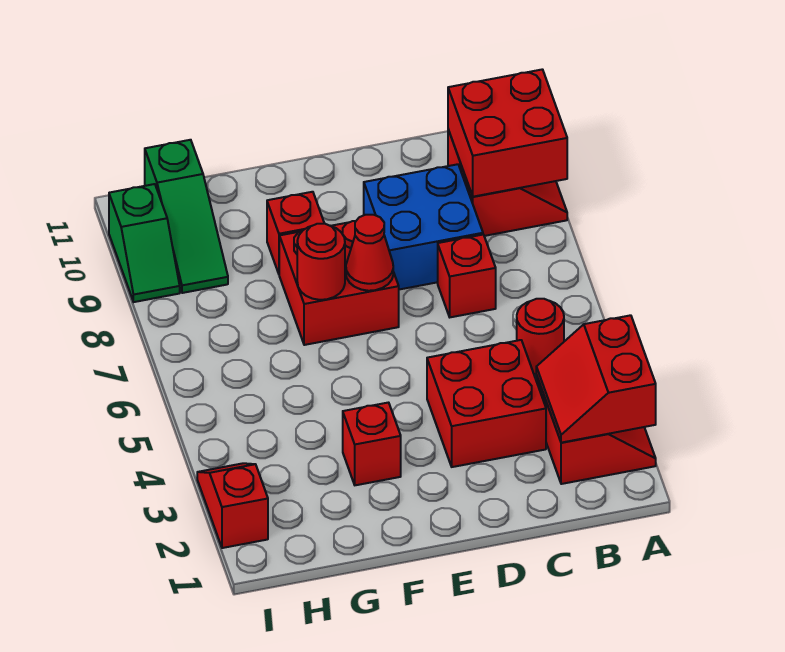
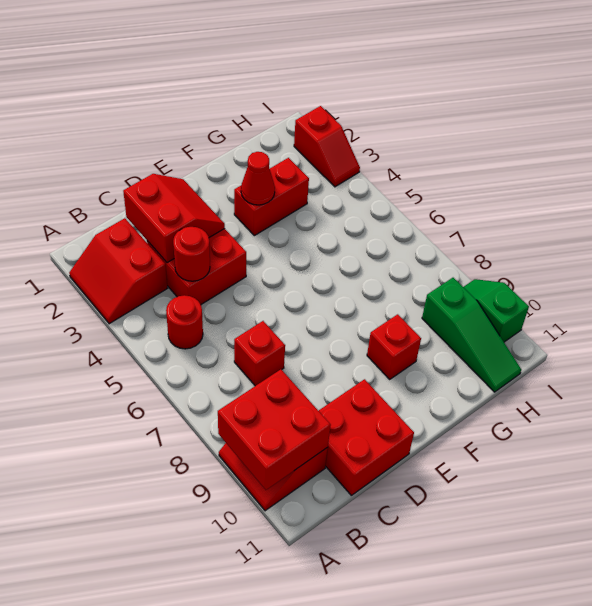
red slope A2:B3 level 2 top A -> red slope C2:D3 level 2 top C
blue brick C8:D9 level 1 -> none
red brick E7:F8 level 1 -> red brick C10:D11 level 1
red cone E7 level 2 -> red cone F3 level 2
red brick F3 level 1 -> red brick F3:G3 level 1
red round brick F7 level 2 -> red round brick C4 level 2
green slope H9:H11 level 1 top 11 -> green slope H9:H11 level 1 top 9

